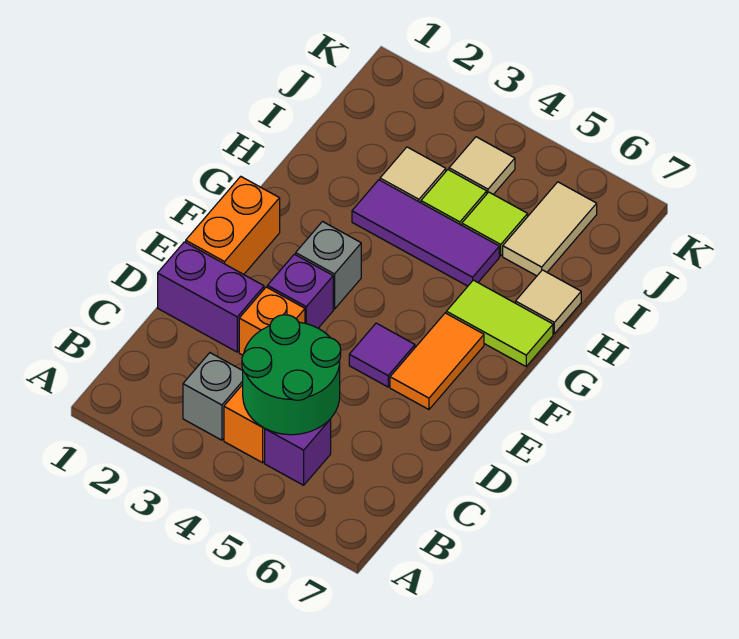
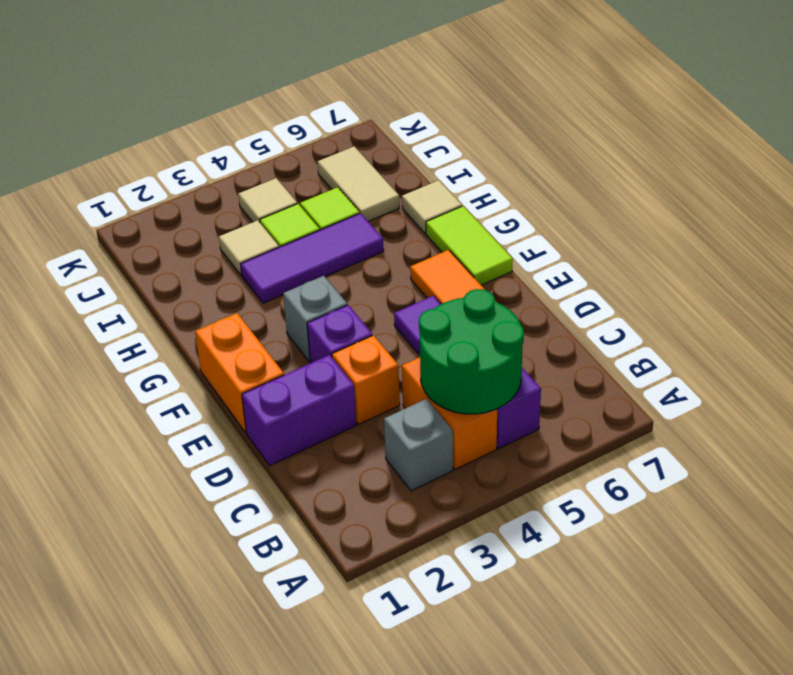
lime tile G6:G7 level 1 -> lime tile F7:G7 level 1

